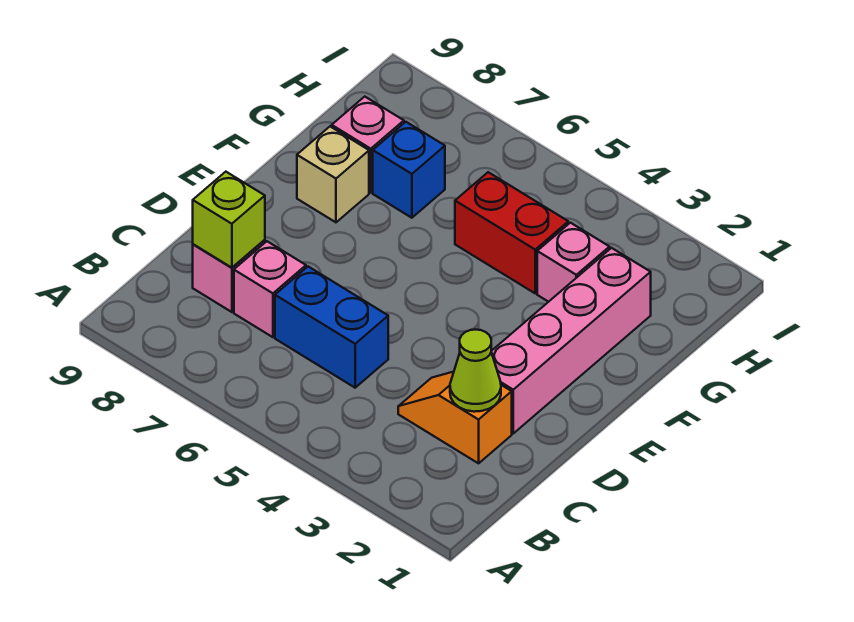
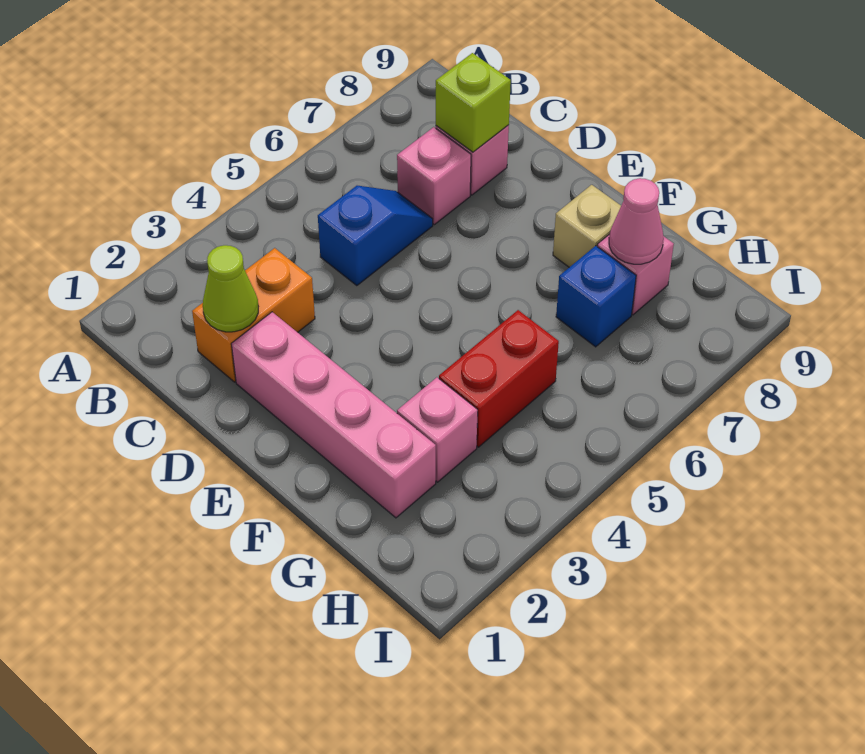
orange slope C2:C3 level 1 top 2 -> orange brick C2:C3 level 1
blue brick C5:C6 level 1 -> blue slope C5:C6 level 1 top 5
none -> pink cone G8 level 2

